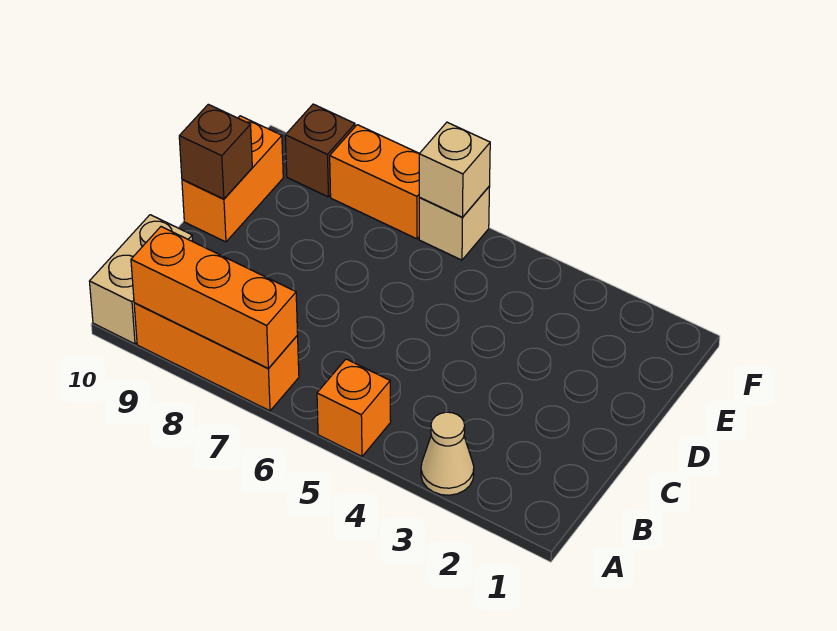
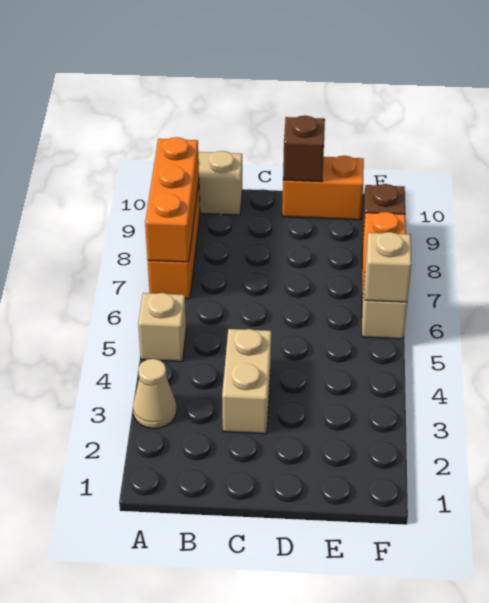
orange brick A5 level 1 -> tan brick A5 level 1
none -> tan brick C3:C4 level 1

